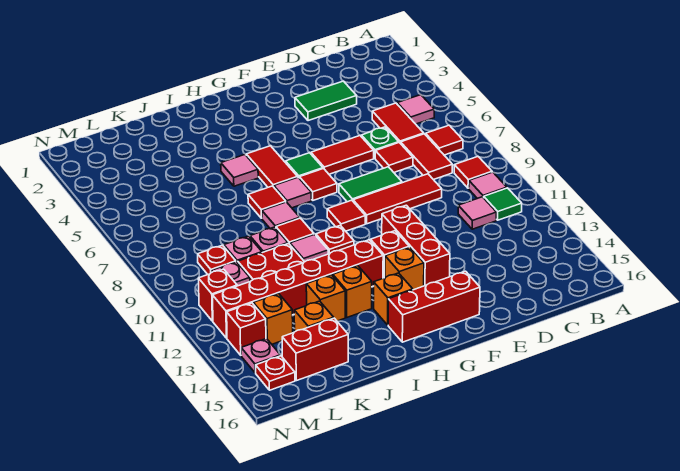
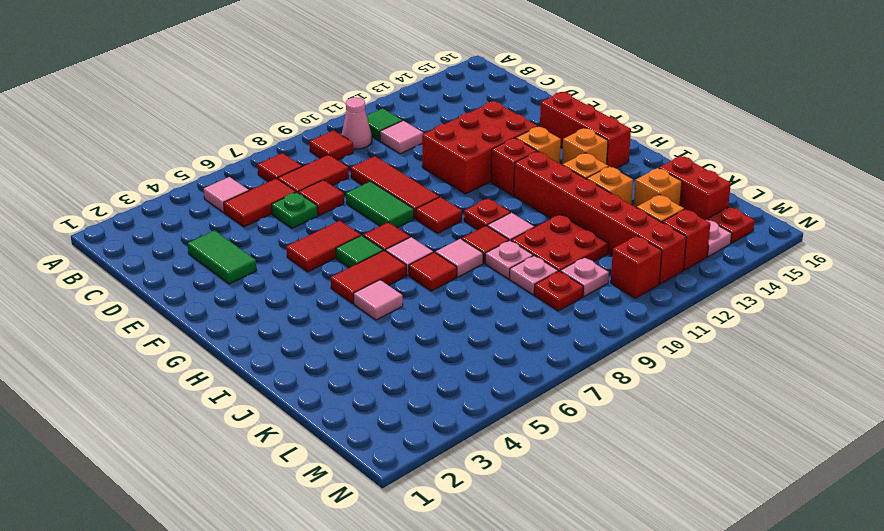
pink tile B10 level 1 -> pink cone B10 level 1
red tile E6:F6 level 1 -> red tile F5:F6 level 1
red brick F11:F13 level 1 -> red brick E11:F13 level 1

